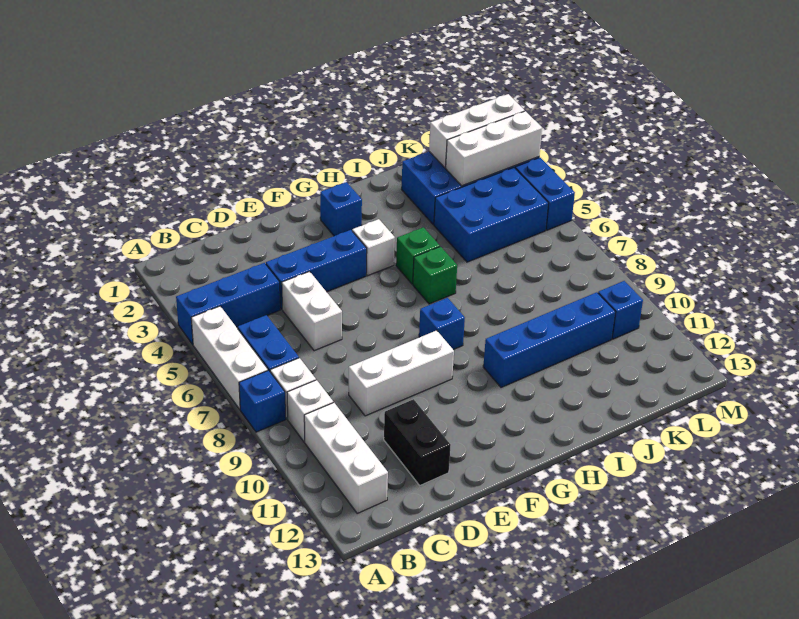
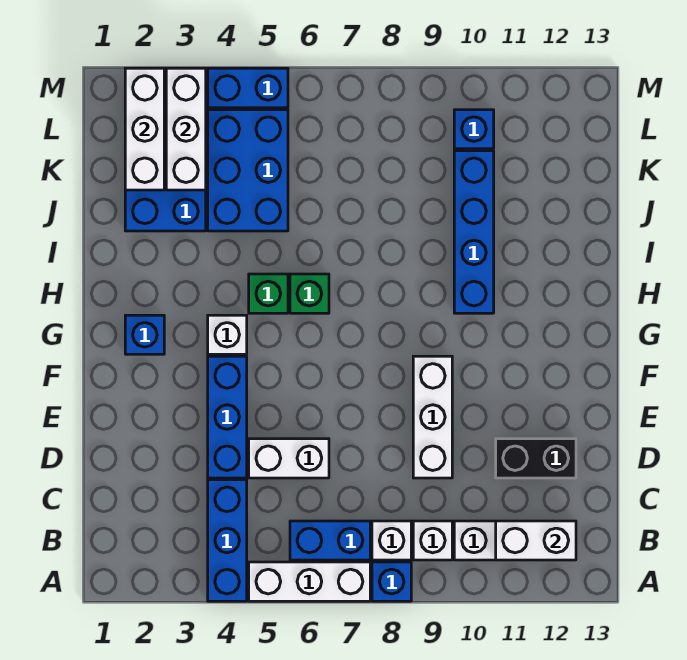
none -> white brick B11:B12 level 2
blue brick G8 level 1 -> none

